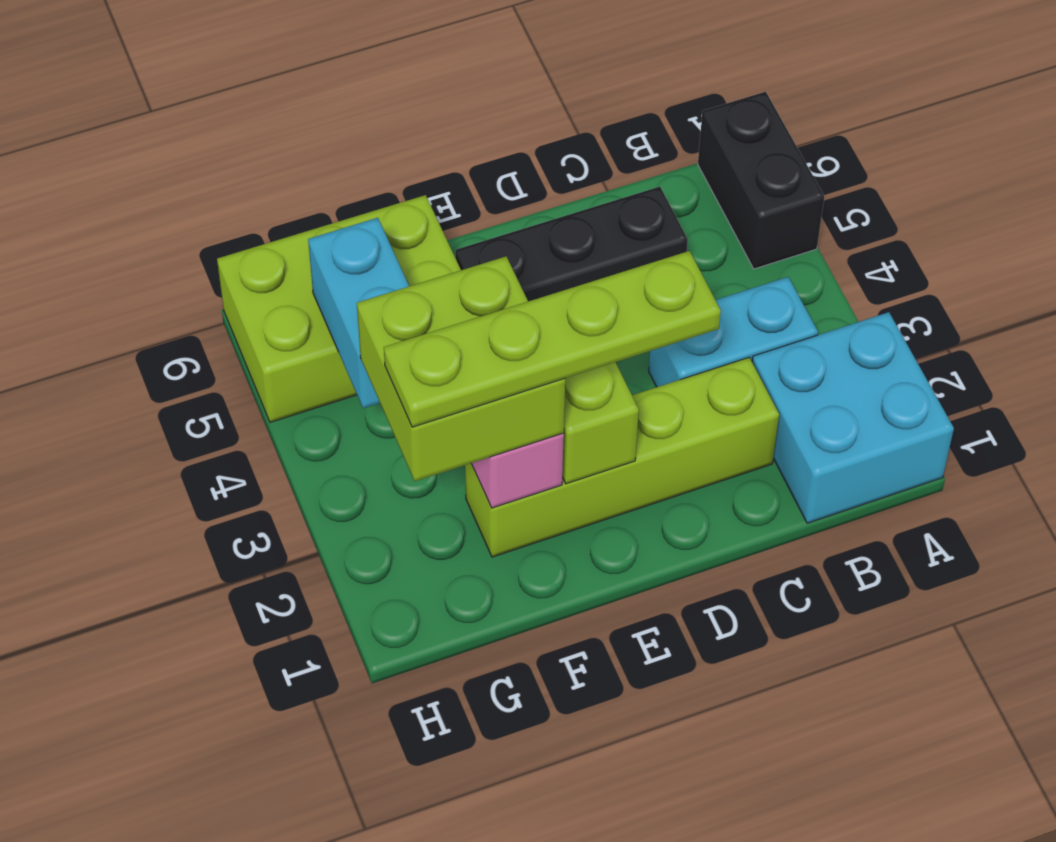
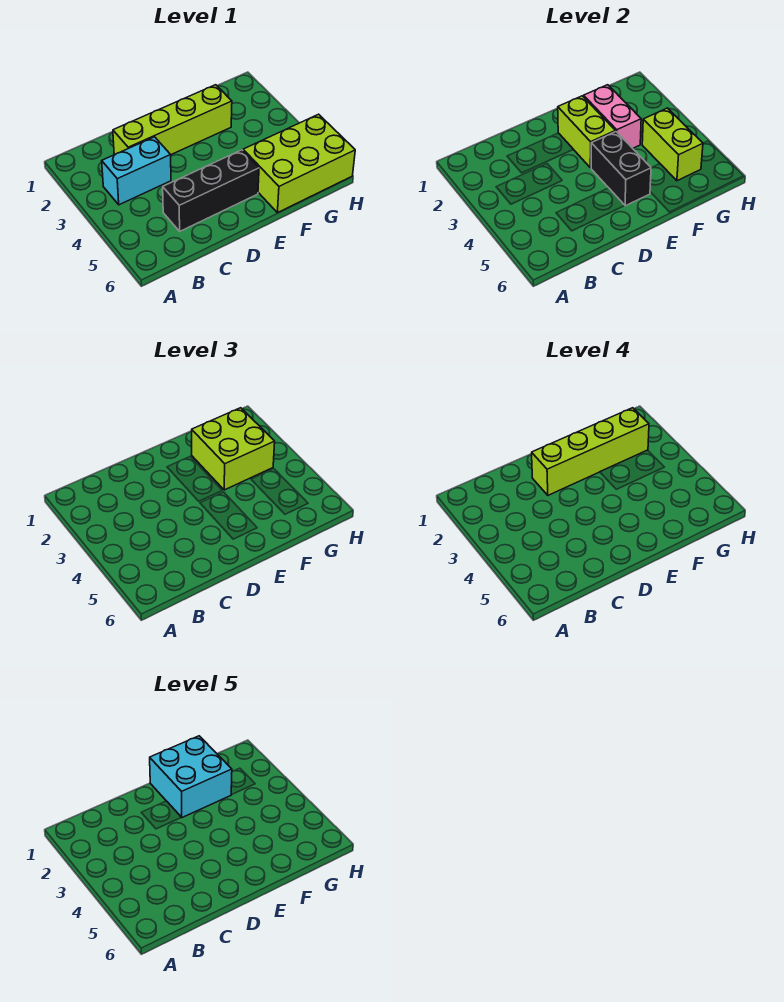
cyan brick A1:B2 level 1 -> cyan brick E1:F2 level 5
black brick A5:A6 level 1 -> black brick E4:E5 level 2
lime plate D2:G2 level 4 -> lime brick D2:G2 level 4
cyan brick G4:G5 level 2 -> lime brick G4:G5 level 2

